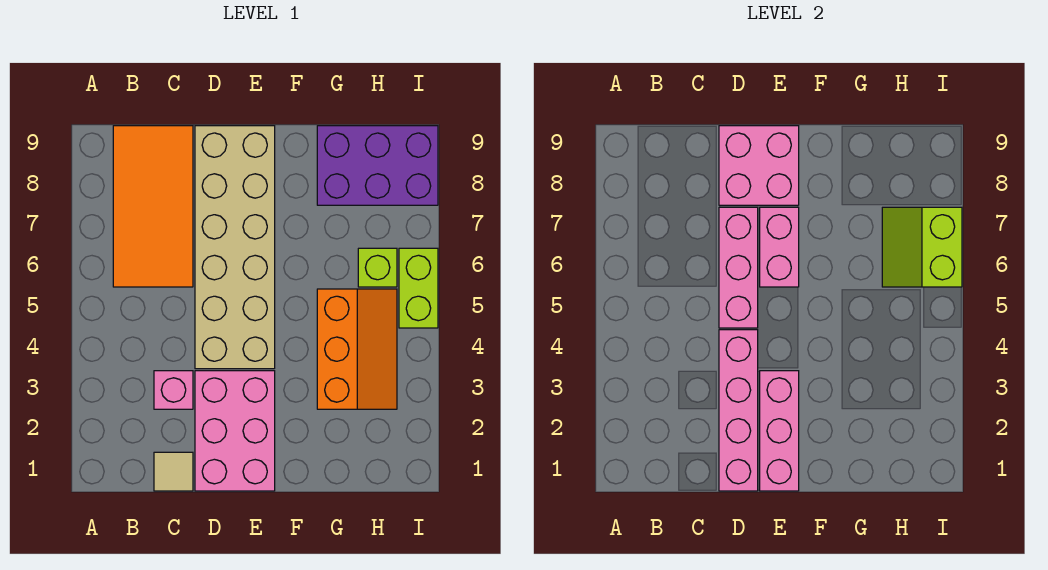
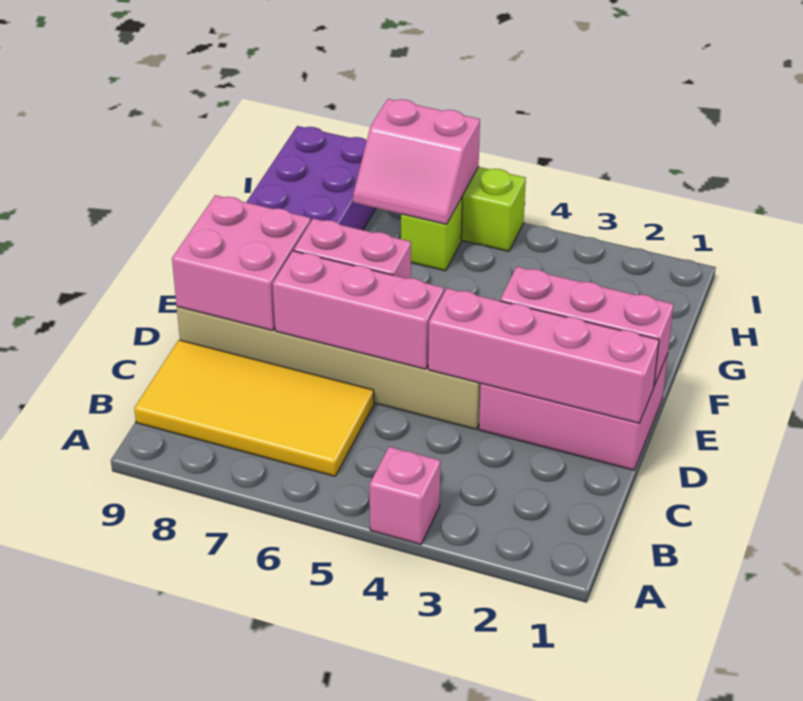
orange tile B6:C9 level 1 -> yellow tile B6:C9 level 1
tan tile C1 level 1 -> none
pink brick C3 level 1 -> pink brick A4 level 1
orange slope G3:H5 level 1 top G -> none
lime slope H6:I7 level 2 top I -> pink slope H6:I7 level 2 top I

